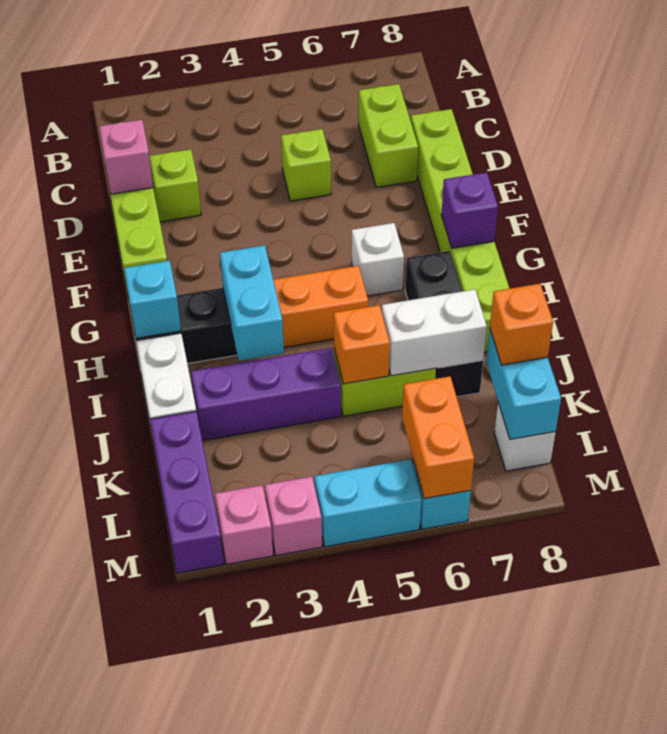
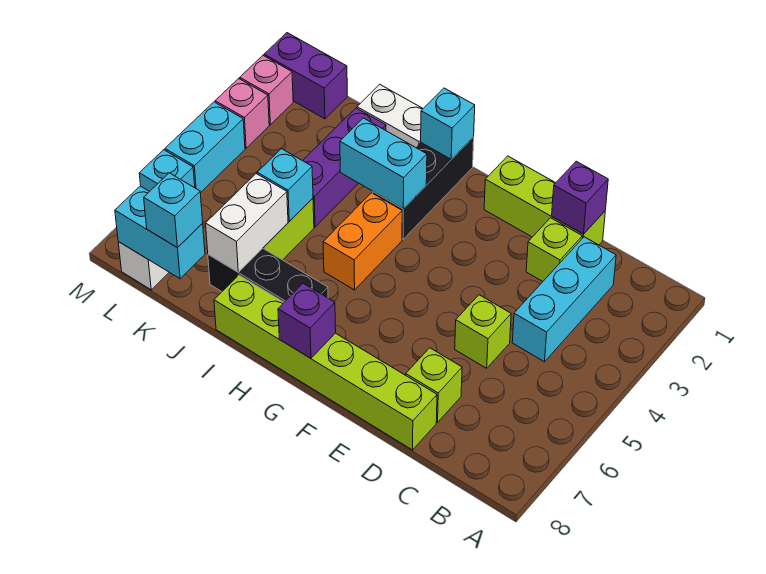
none -> cyan brick C2:C4 level 1
lime brick C7:D7 level 1 -> lime brick D7 level 1
pink brick D1 level 2 -> purple brick D1 level 2
white brick G6 level 1 -> none
orange brick J5 level 2 -> cyan brick J5 level 2
purple brick K1:M1 level 1 -> purple brick L1:M1 level 1
orange brick K8 level 3 -> cyan brick K8 level 3
orange brick L6:M6 level 2 -> none

